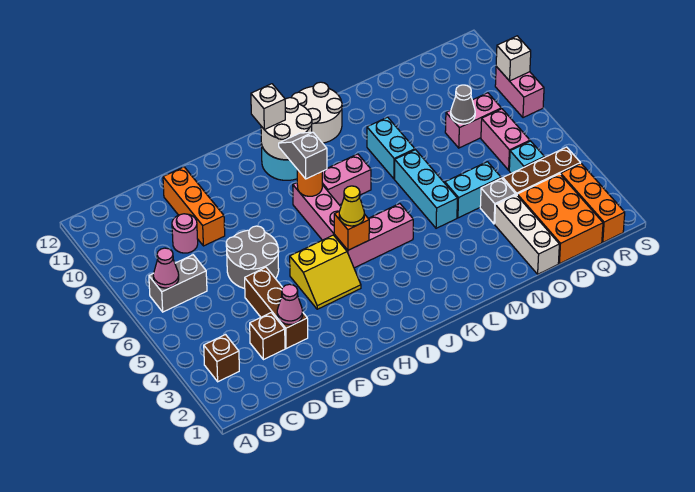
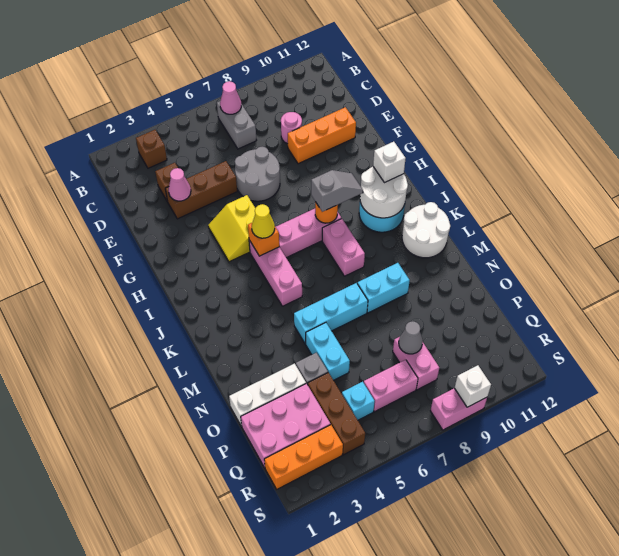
orange brick P1:Q3 level 1 -> pink brick P1:Q3 level 1

